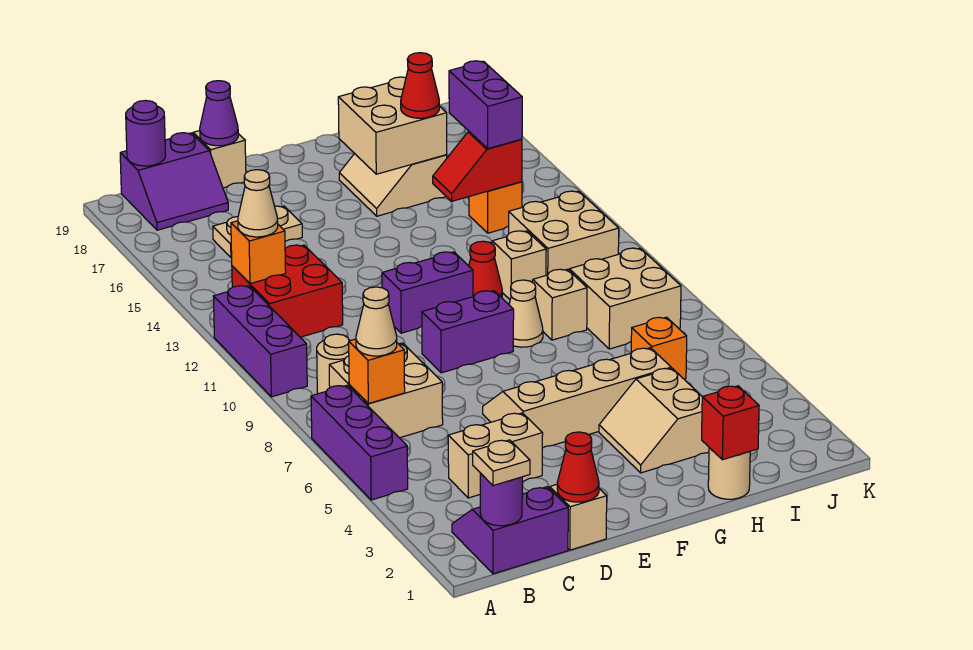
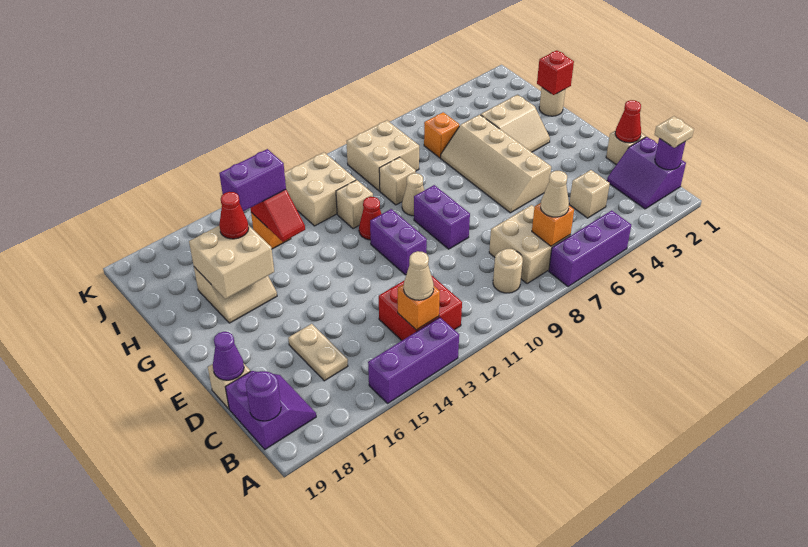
purple brick A10:A12 level 1 -> purple brick A13:A15 level 1
tan brick C4:D4 level 1 -> tan brick C4 level 1

